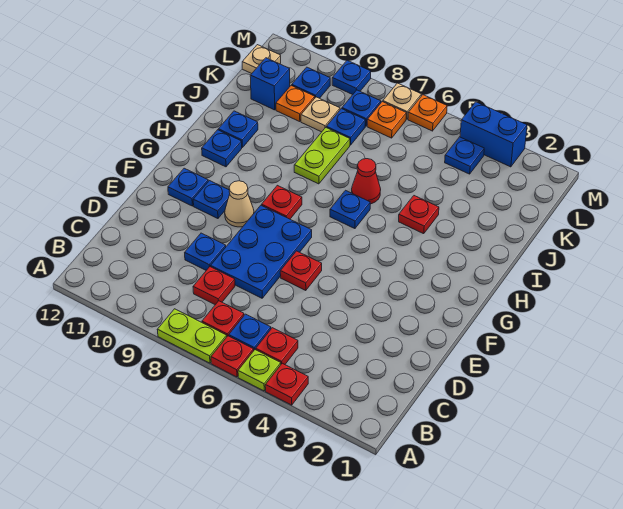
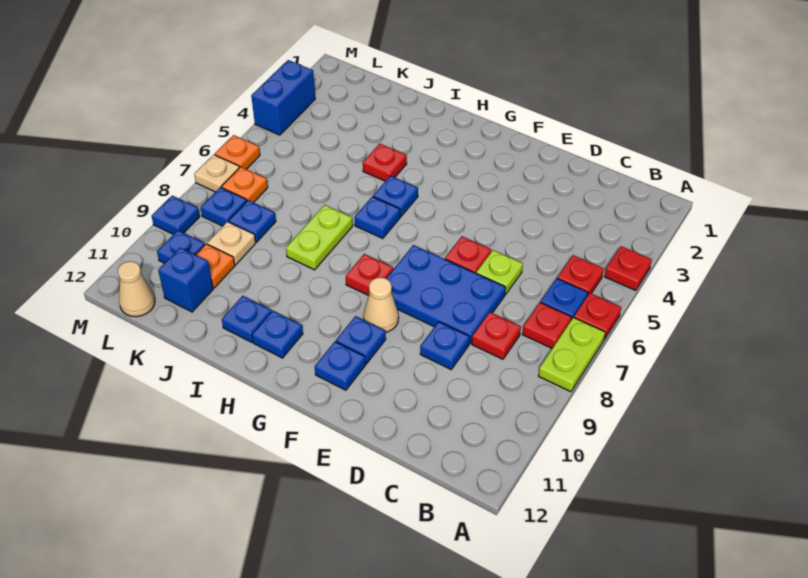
lime plate A5 level 1 -> lime plate D6 level 1
red cone I6 level 1 -> none
lime plate I8:J8 level 1 -> lime plate I7:I8 level 1
blue plate L4 level 1 -> blue plate H5 level 1
tan plate L12 level 1 -> tan cone L12 level 1

